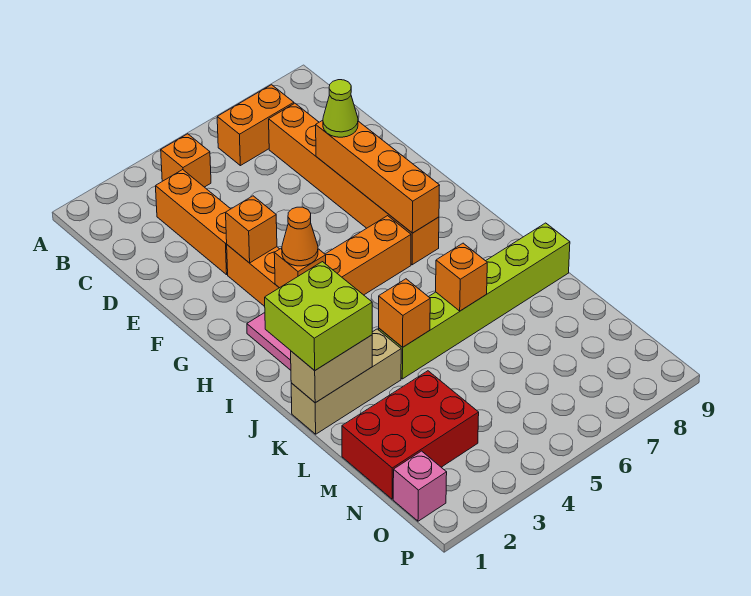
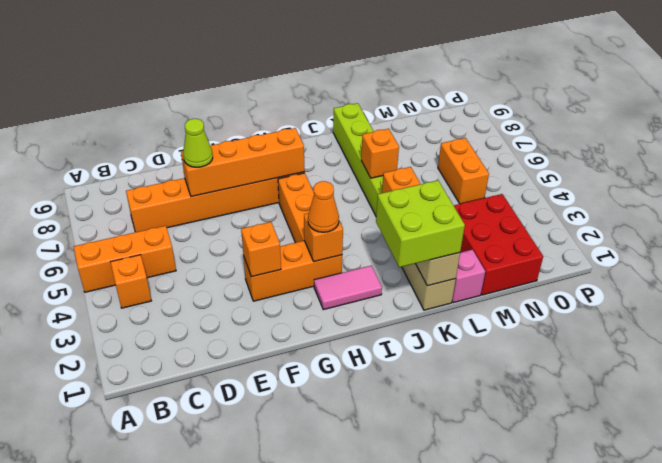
orange brick B6:B7 level 1 -> orange brick N5:N6 level 1
orange brick C3:E3 level 1 -> orange brick A5:C5 level 1
pink brick O1 level 1 -> pink brick L1 level 1

